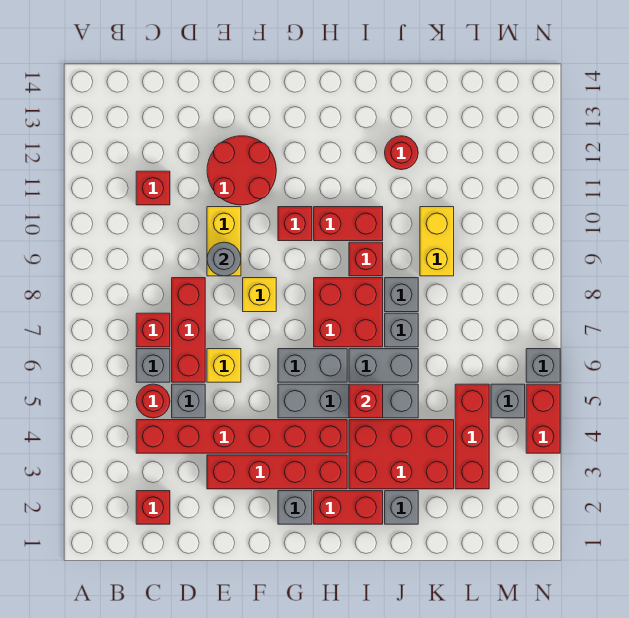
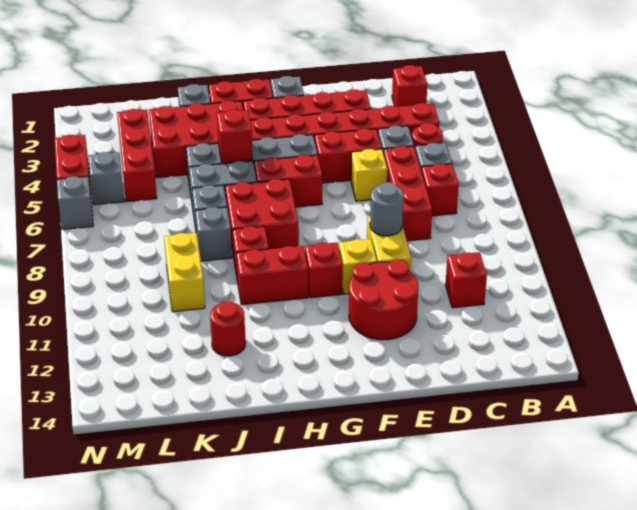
none -> red brick E5:F5 level 1
yellow brick F8 level 1 -> yellow brick F10 level 1
grey brick G6:H6 level 1 -> red brick G6:H6 level 1

